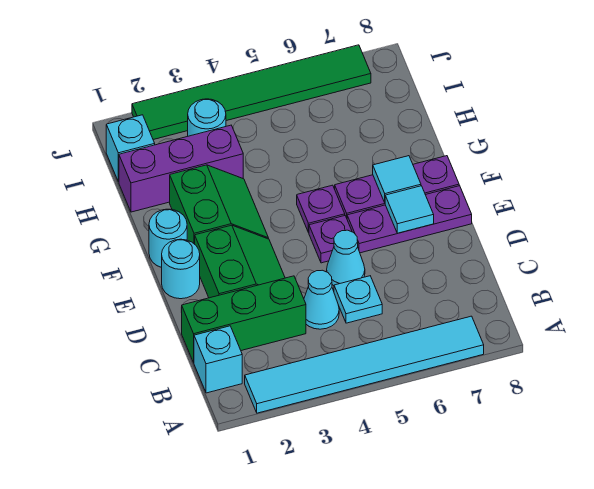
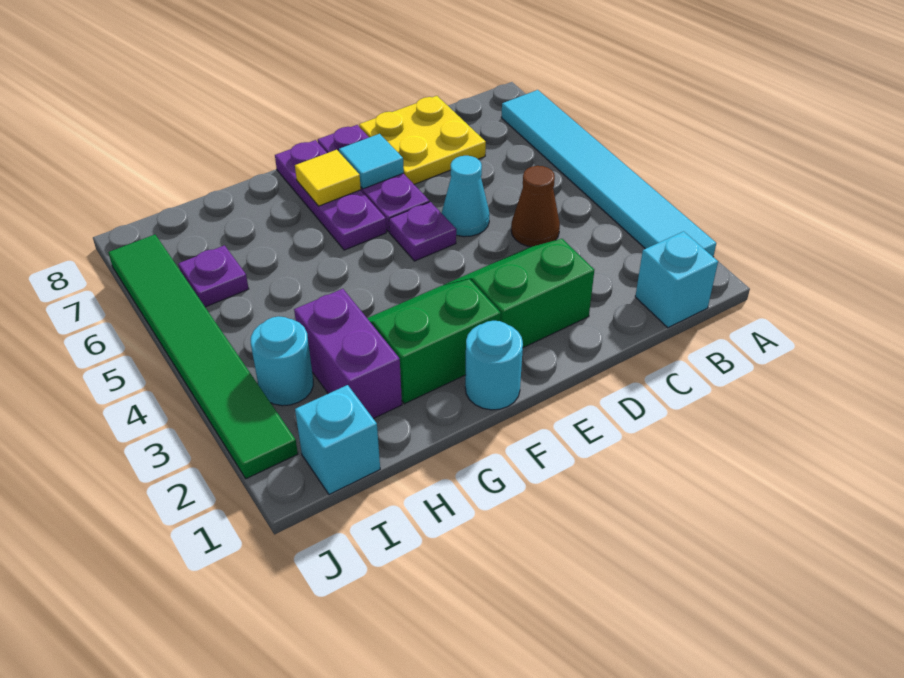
green brick C1:C3 level 1 -> none
cyan cone C4 level 1 -> brown cone C4 level 1
cyan plate C5 level 1 -> none
none -> yellow plate C7:D8 level 1
cyan round brick E1 level 1 -> none
purple plate F5 level 1 -> purple plate I6 level 1
cyan tile F7 level 2 -> yellow tile F7 level 2
purple brick H1:H3 level 1 -> purple brick H2:H3 level 1

